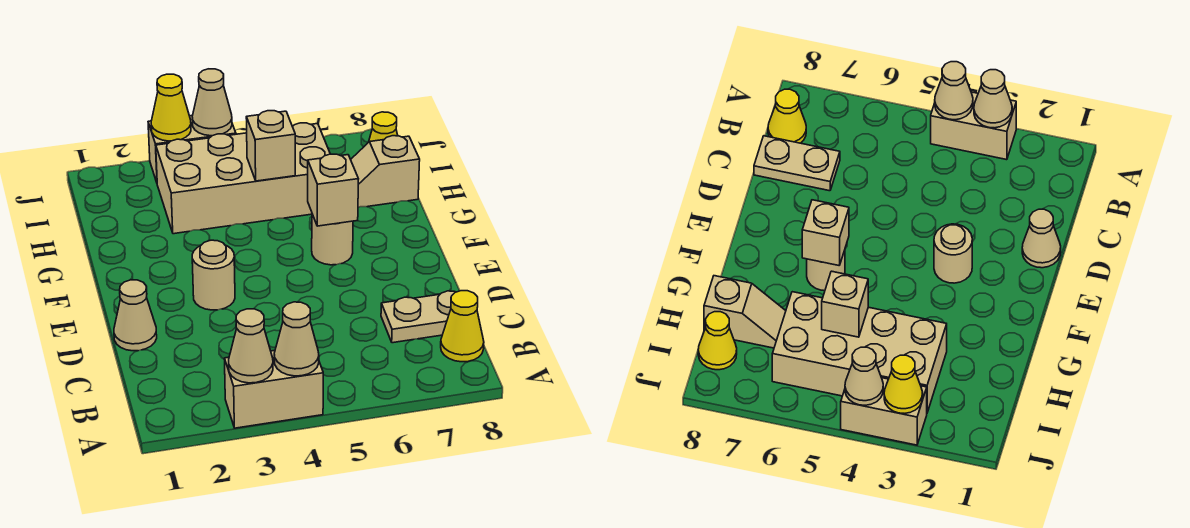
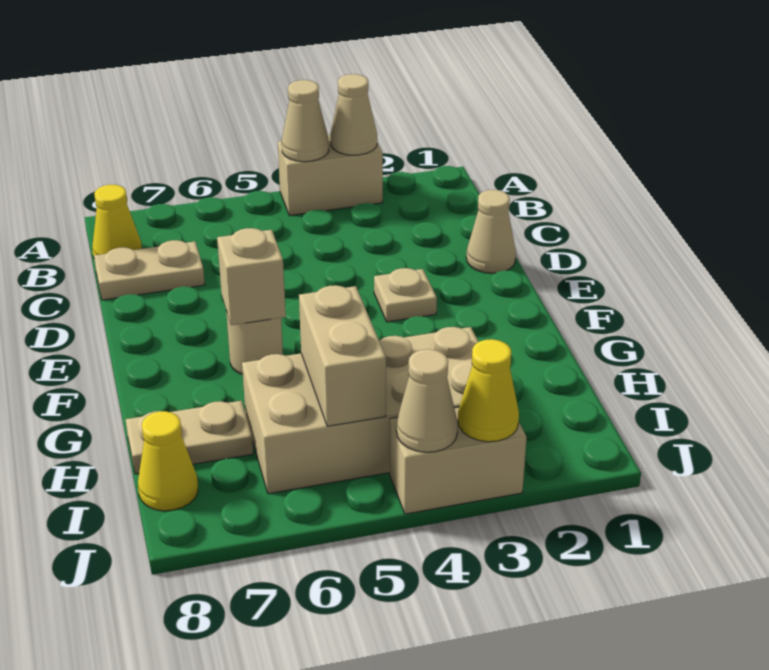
tan round brick E3 level 1 -> tan plate E3 level 1
tan brick H5 level 2 -> tan brick H5:I5 level 2
tan slope H7:H8 level 1 top 8 -> tan plate H7:H8 level 1

